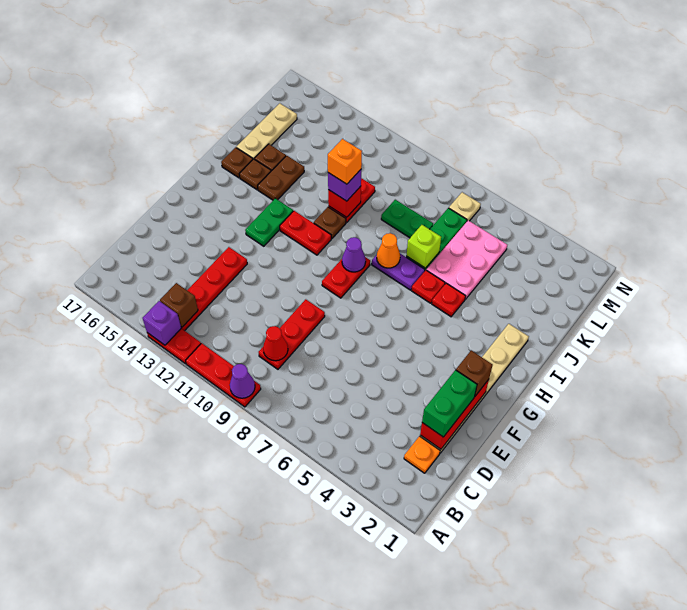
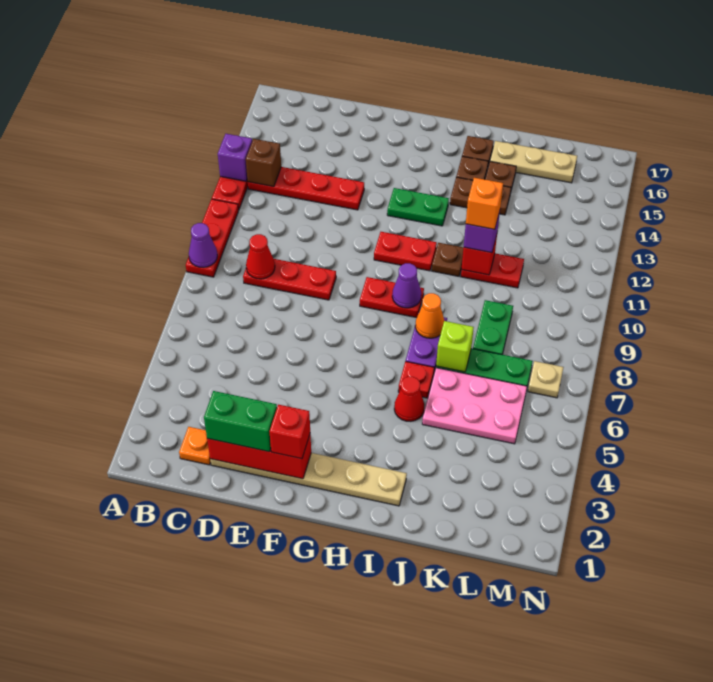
brown brick F2 level 3 -> red brick F2 level 3
red plate H11:H12 level 1 -> red plate G11:H11 level 1
red plate I5 level 1 -> red cone I5 level 1

